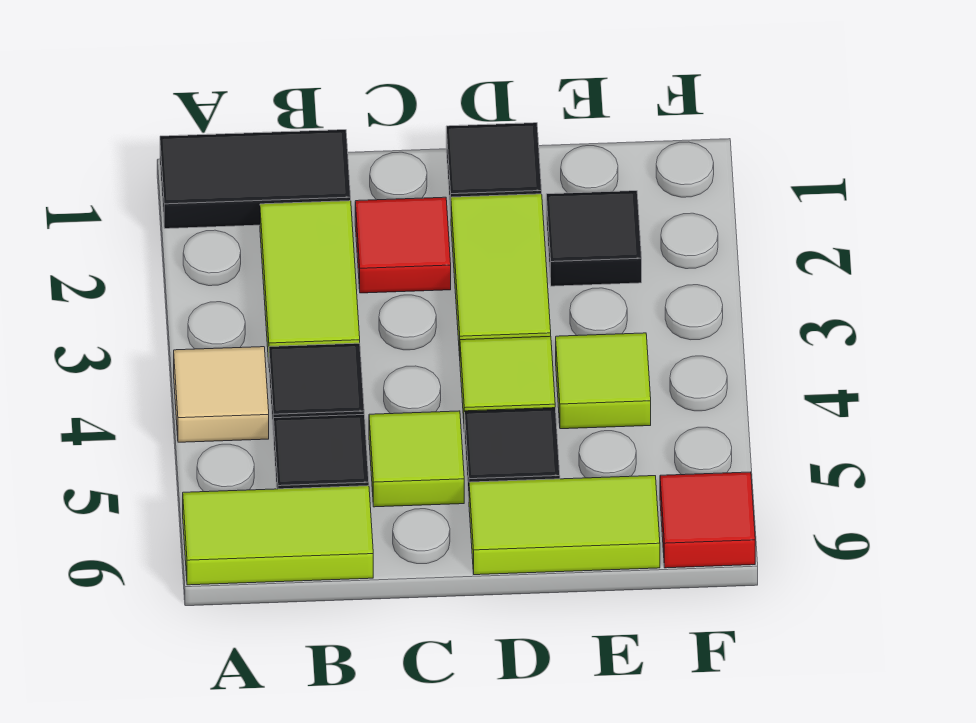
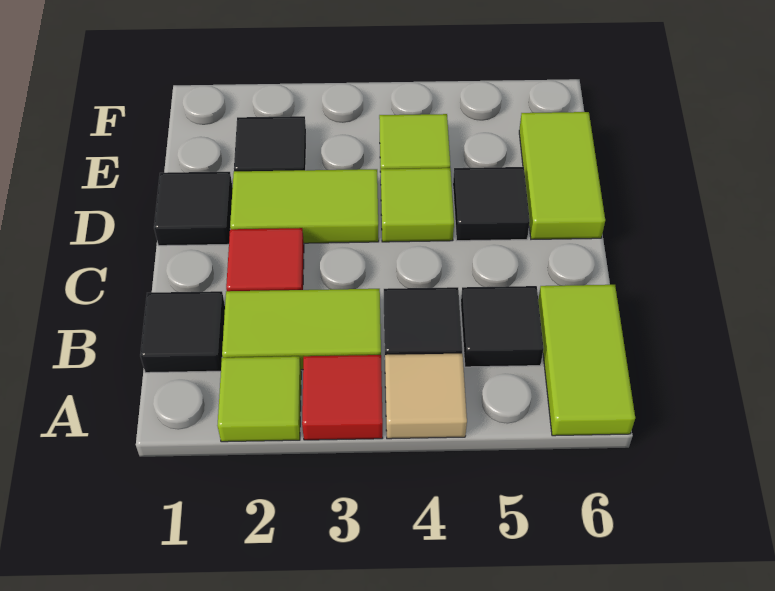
black tile A1:B1 level 1 -> black tile B1 level 1
lime tile C5 level 1 -> lime tile A2 level 1
red tile F6 level 1 -> red tile A3 level 1

